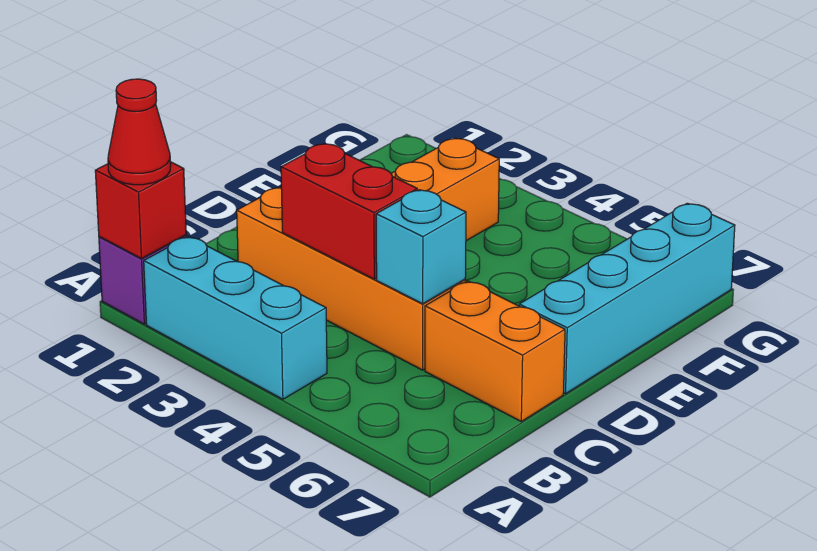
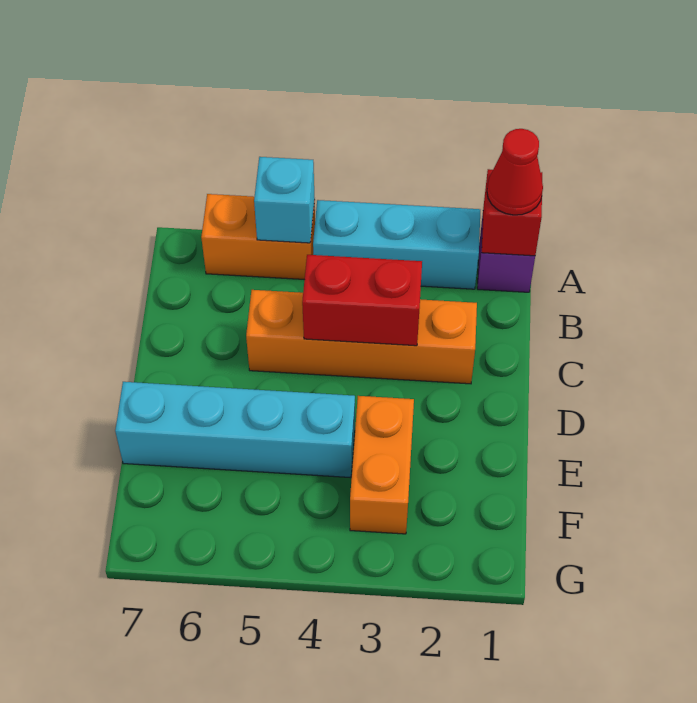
cyan brick C5 level 2 -> cyan brick A5 level 2
orange brick C6:C7 level 1 -> orange brick A5:A6 level 1
cyan brick D7:G7 level 1 -> cyan brick E4:E7 level 1

